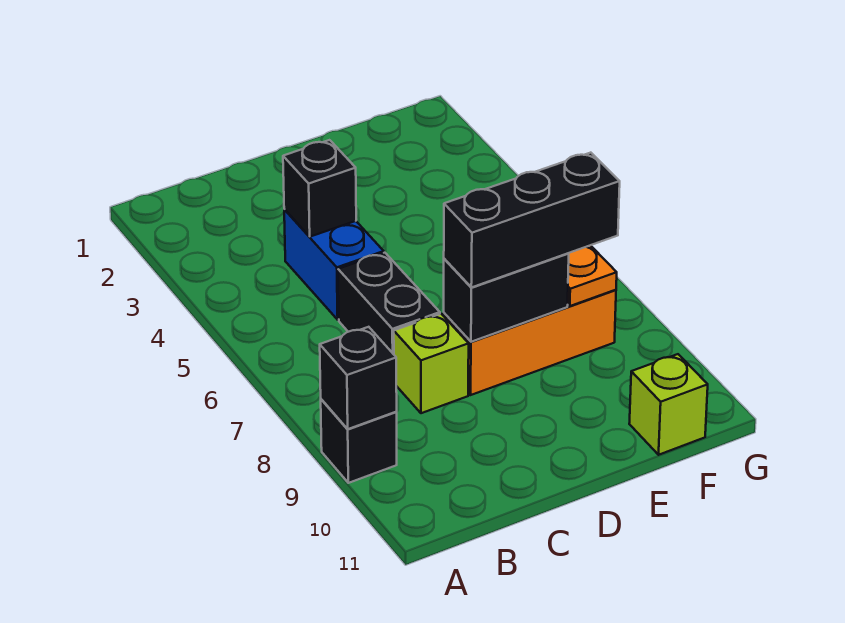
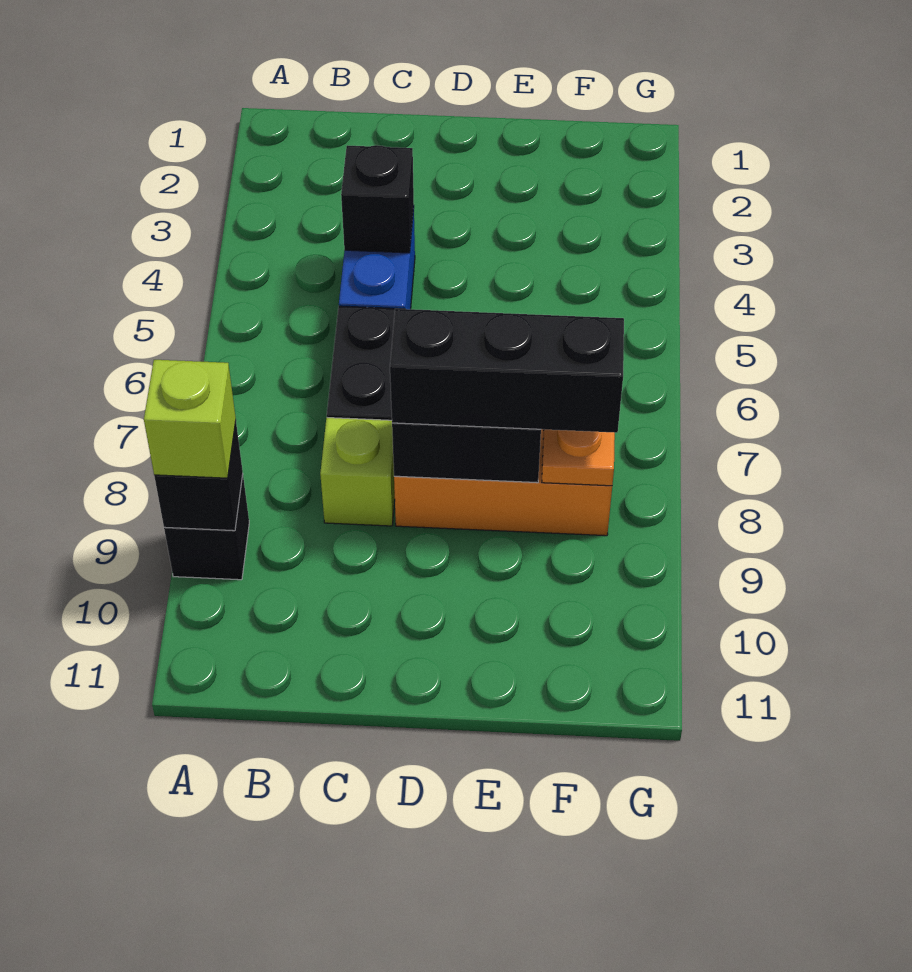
lime brick F11 level 1 -> lime brick A9 level 3

